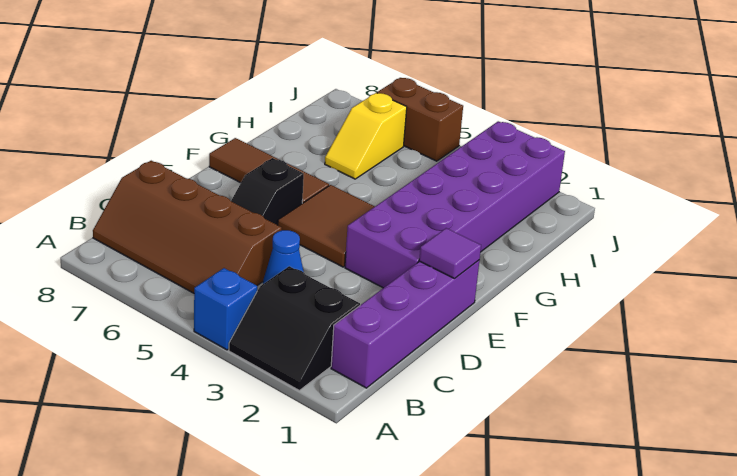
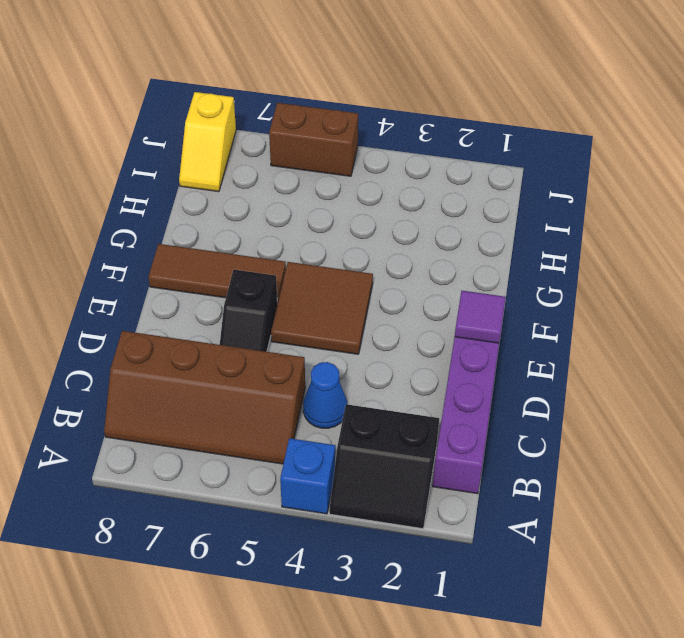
purple brick E2:J3 level 1 -> none
yellow slope H6:I6 level 1 top I -> yellow slope I8:J8 level 1 top J

